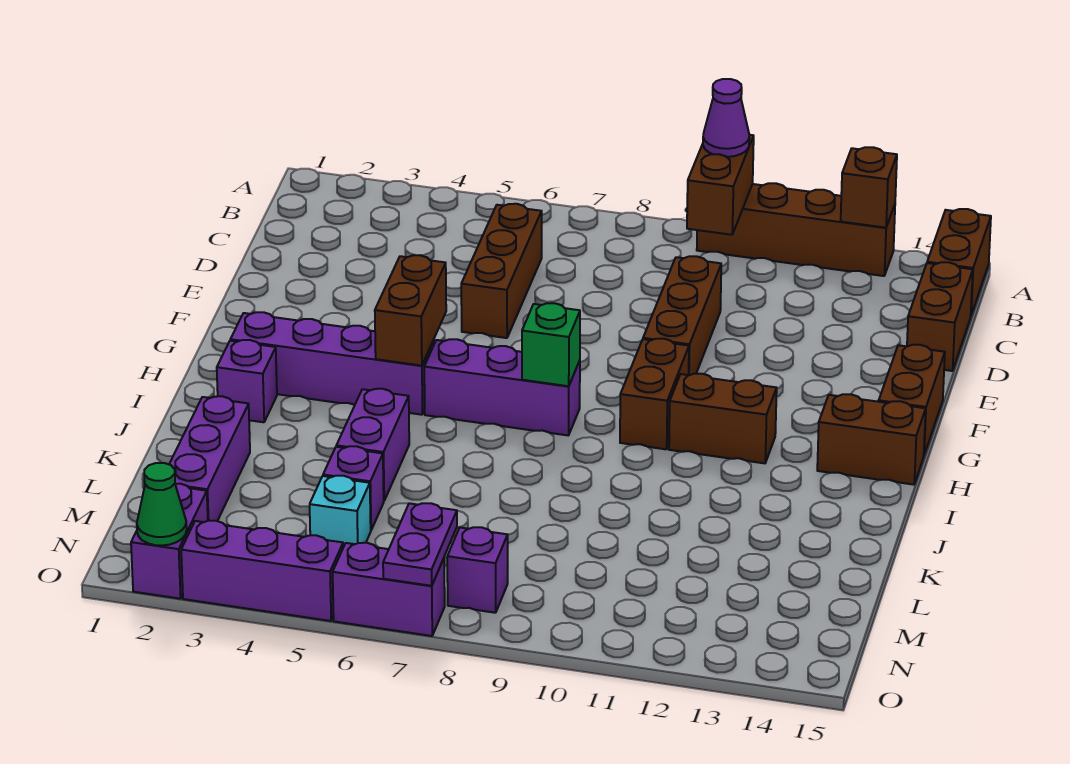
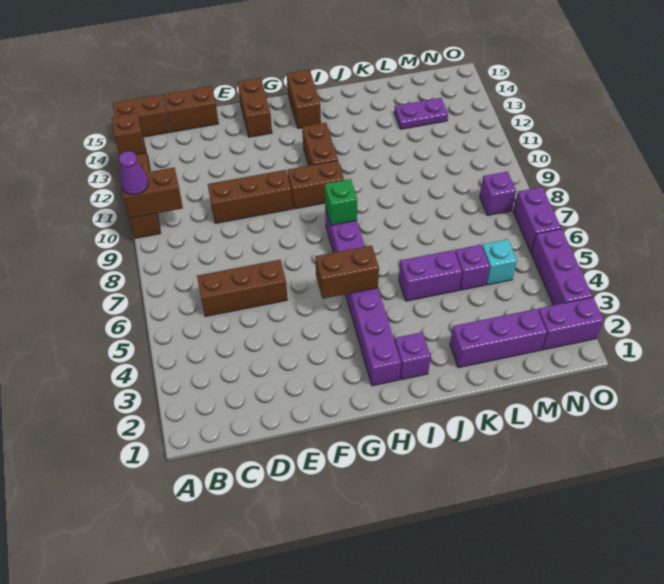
brown brick F15:G15 level 1 -> brown brick F14:F15 level 1
purple plate N7:O7 level 2 -> purple plate L13:M13 level 1
green cone O2 level 2 -> none

